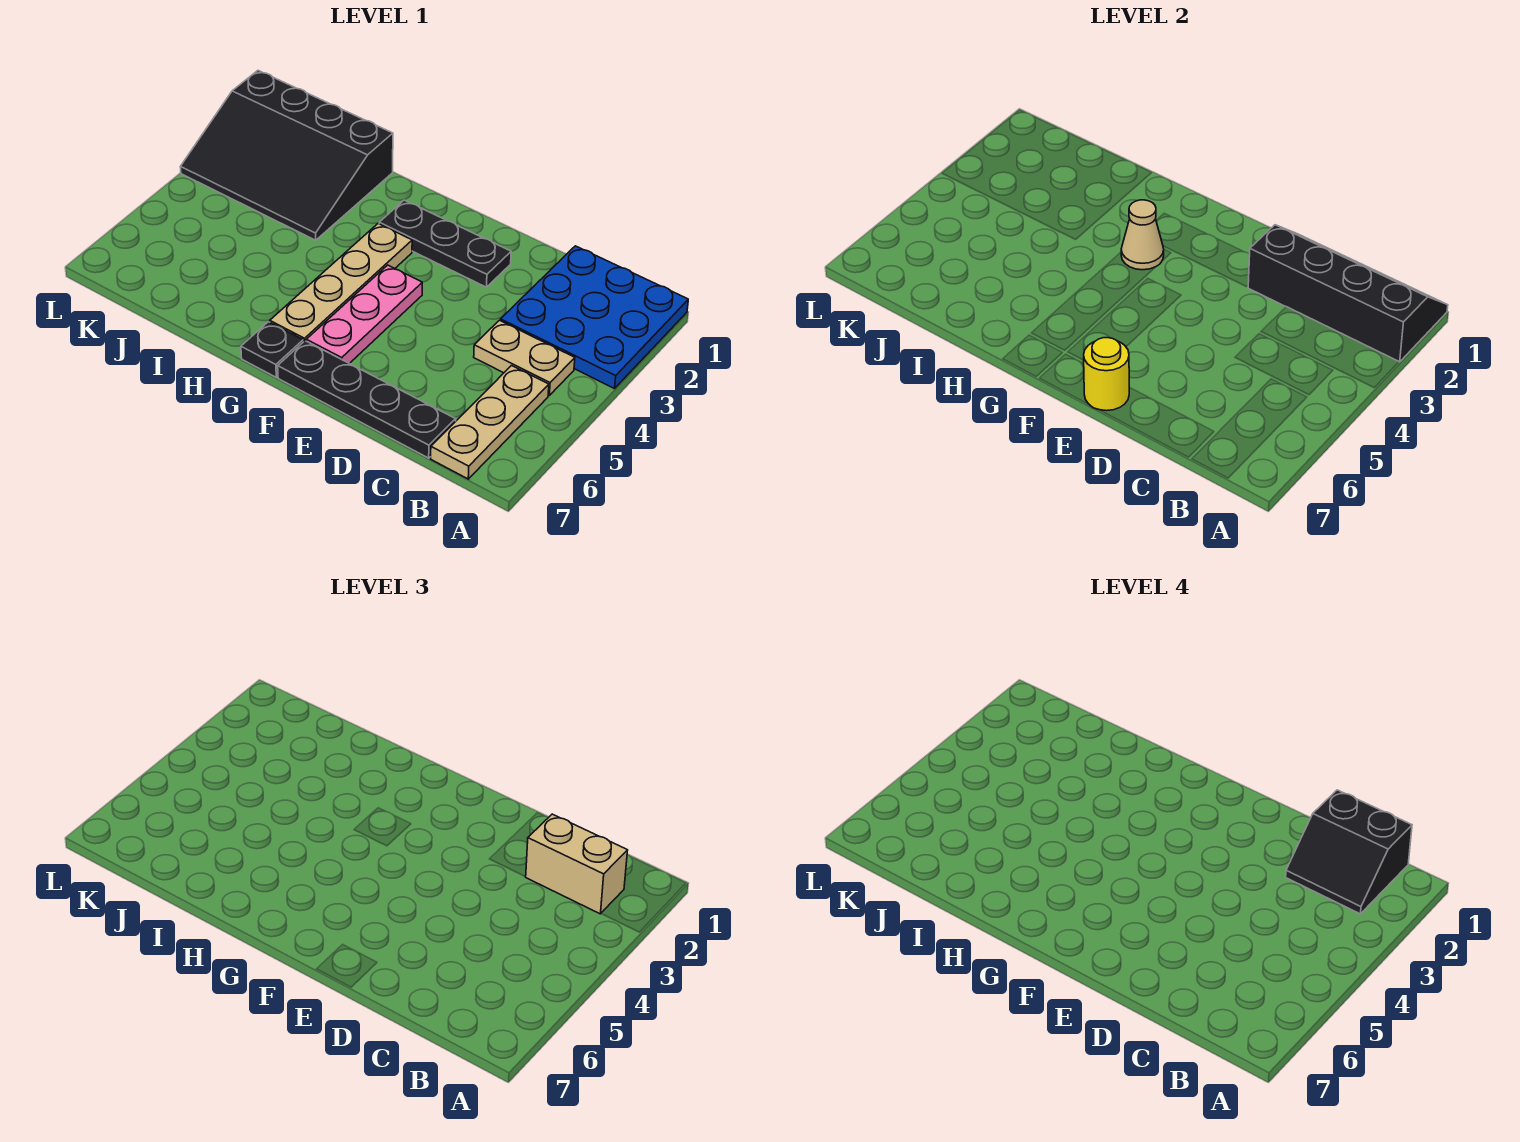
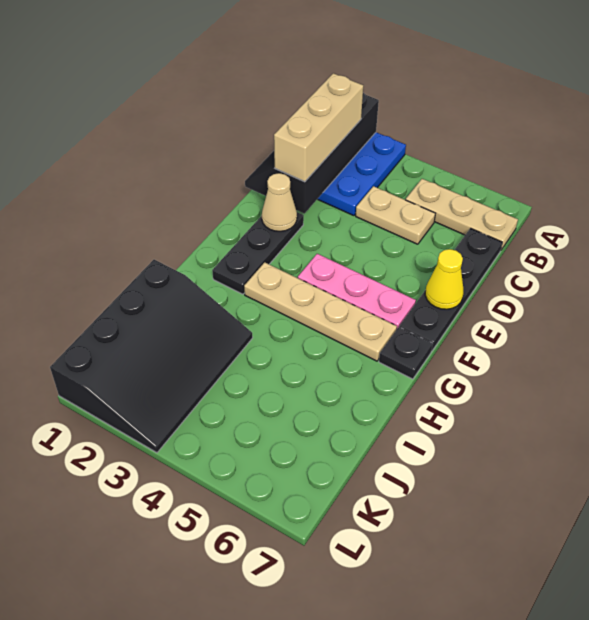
black slope B1:C2 level 4 top 1 -> none
tan brick B2:C2 level 3 -> tan brick B2:D2 level 3
tan plate B4:C4 level 1 -> tan plate C4:C5 level 1
yellow round brick E7 level 2 -> yellow cone E7 level 2
tan cone G3 level 2 -> tan cone E2 level 2

